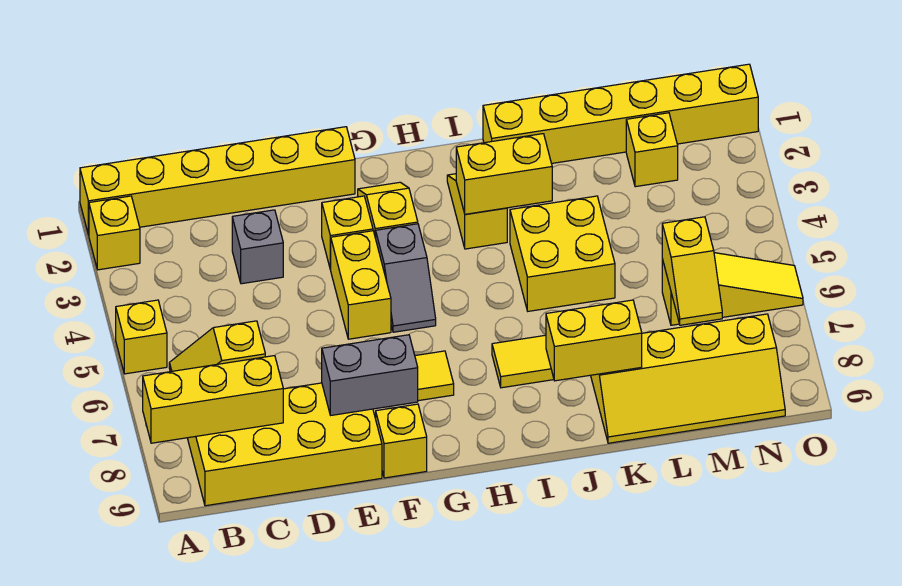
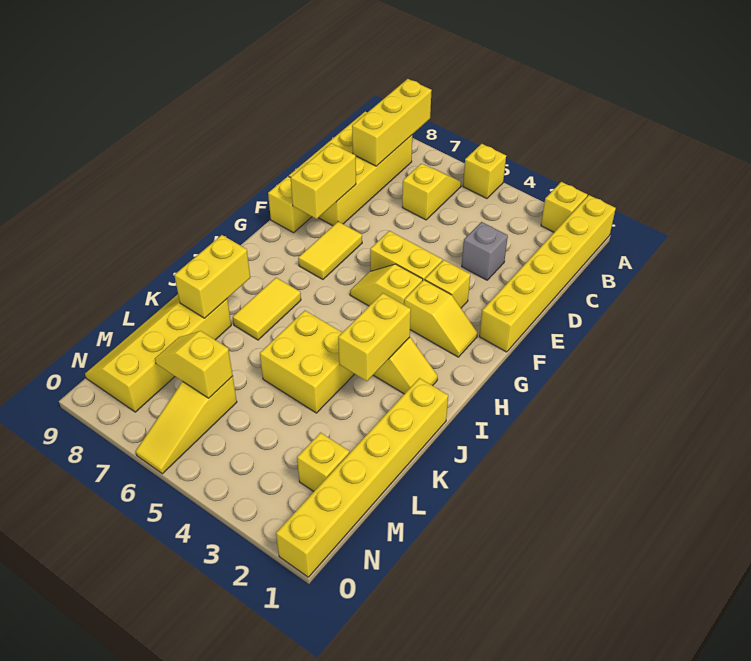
grey brick E8:F8 level 2 -> yellow brick E8:F8 level 2
grey slope G4:G5 level 1 top 4 -> yellow slope G4:G5 level 1 top 4

